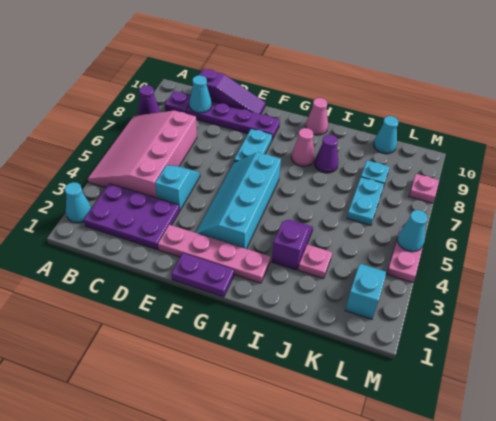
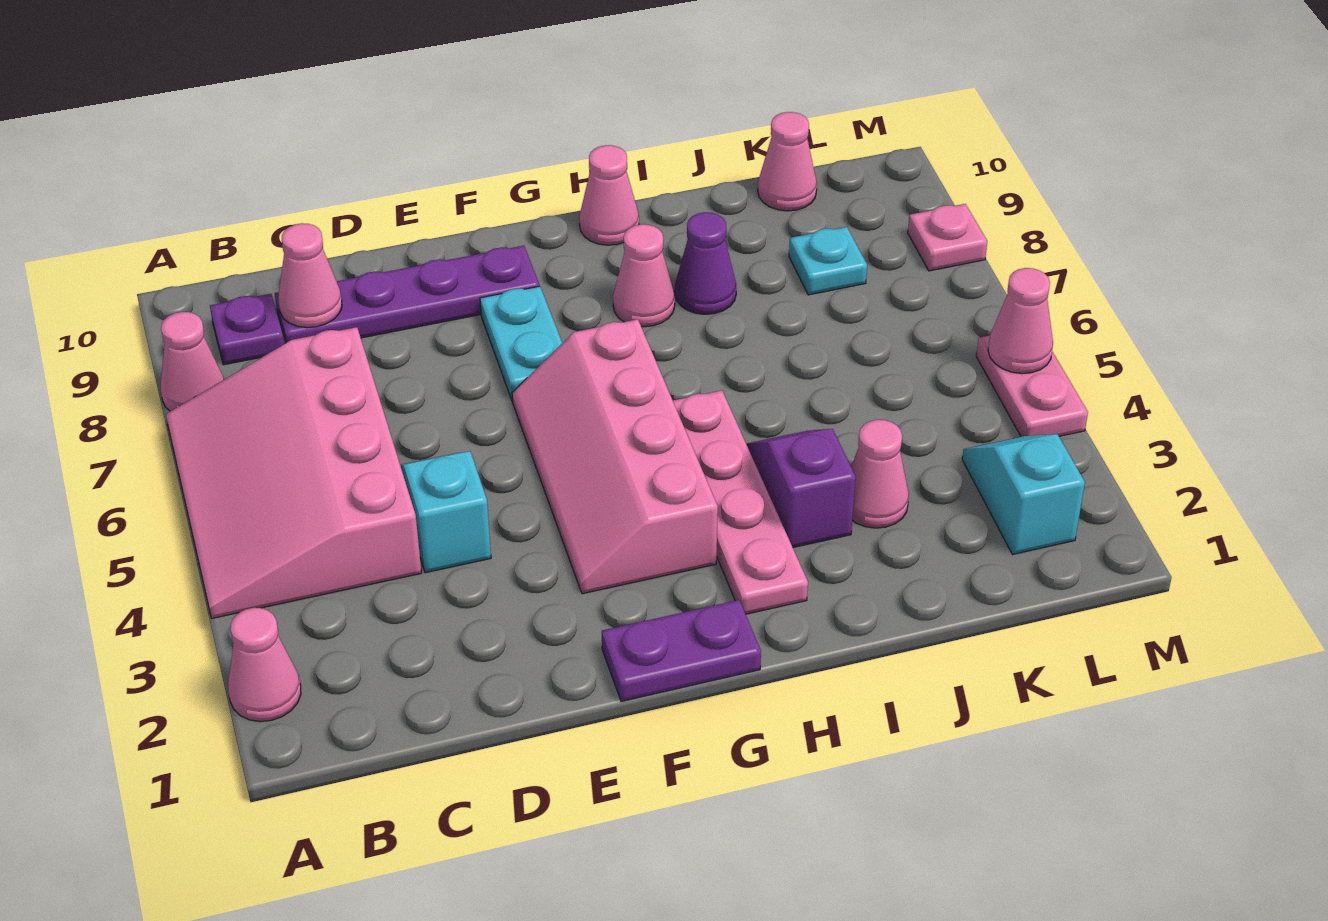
cyan cone A2 level 1 -> pink cone A2 level 1
purple cone A8 level 1 -> pink cone A8 level 1
purple plate B2:D3 level 1 -> none
cyan cone C9 level 2 -> pink cone C9 level 2
purple slope C10:E10 level 1 top C -> none
pink plate E2:H2 level 1 -> pink plate H2:H5 level 1
cyan slope F3:G6 level 1 top G -> pink slope F3:G6 level 1 top G
pink plate J3 level 1 -> pink cone J3 level 1
cyan plate K6:K7 level 1 -> none
cyan cone K10 level 1 -> pink cone K10 level 1
cyan cone M5 level 2 -> pink cone M5 level 2

